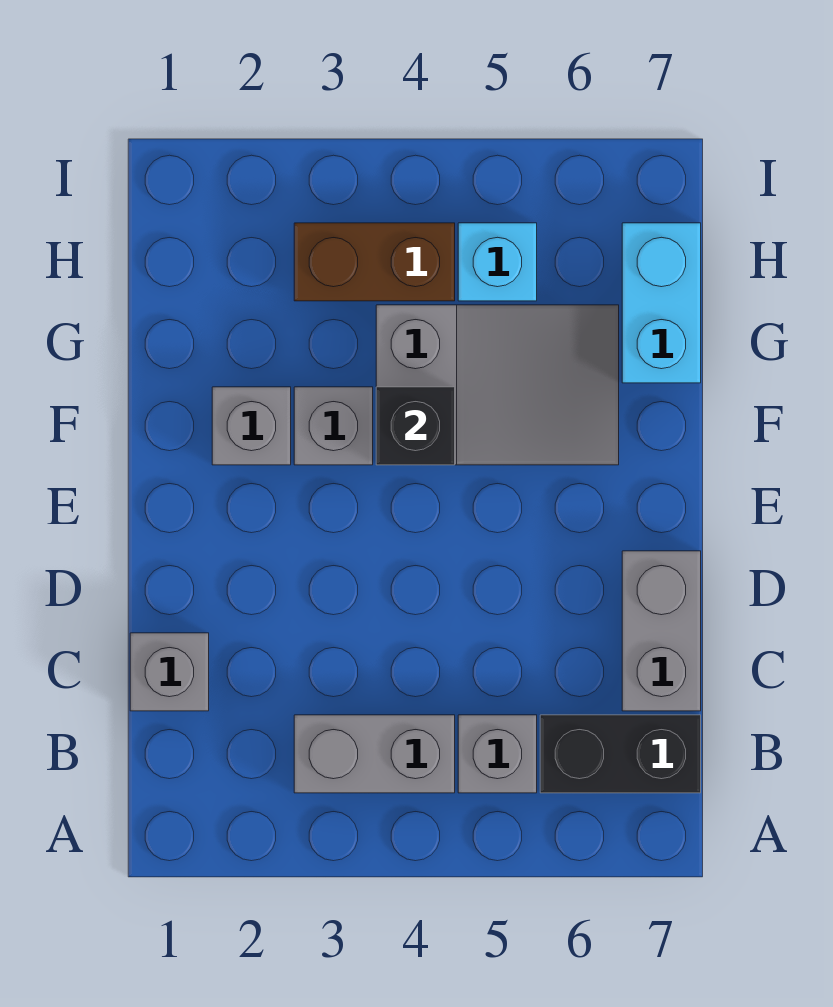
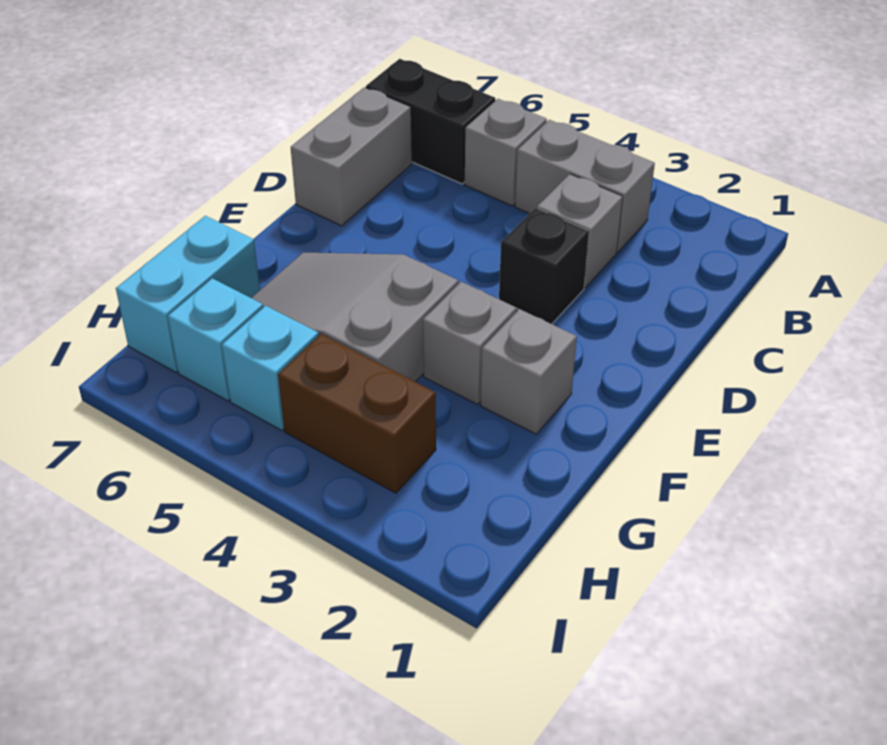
grey brick C1 level 1 -> grey brick C3 level 1
black brick F4 level 2 -> black brick D3 level 1
none -> cyan brick H6 level 1

